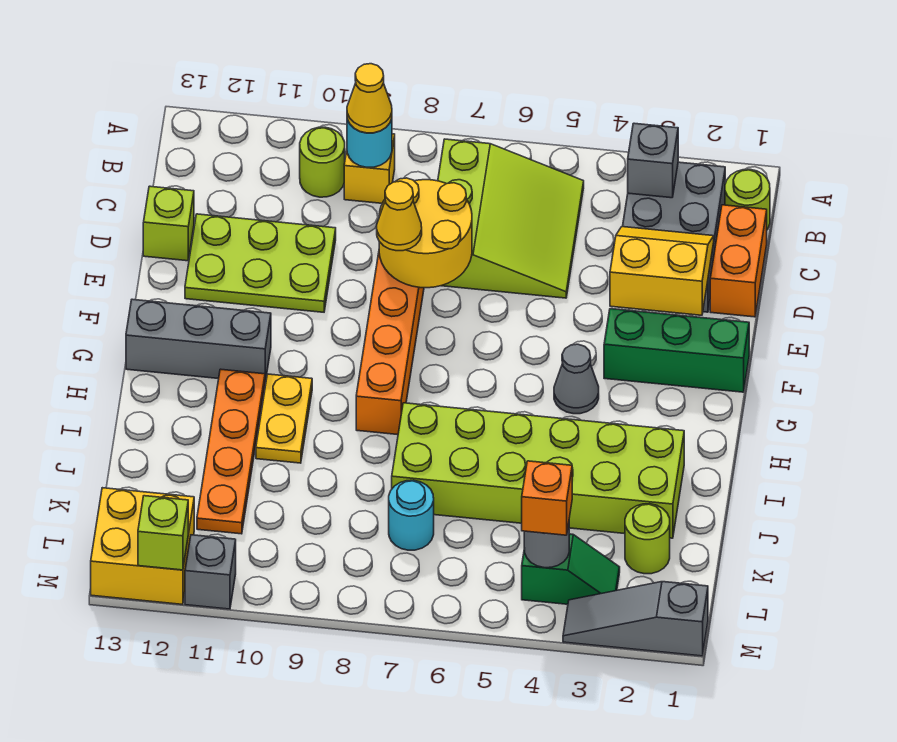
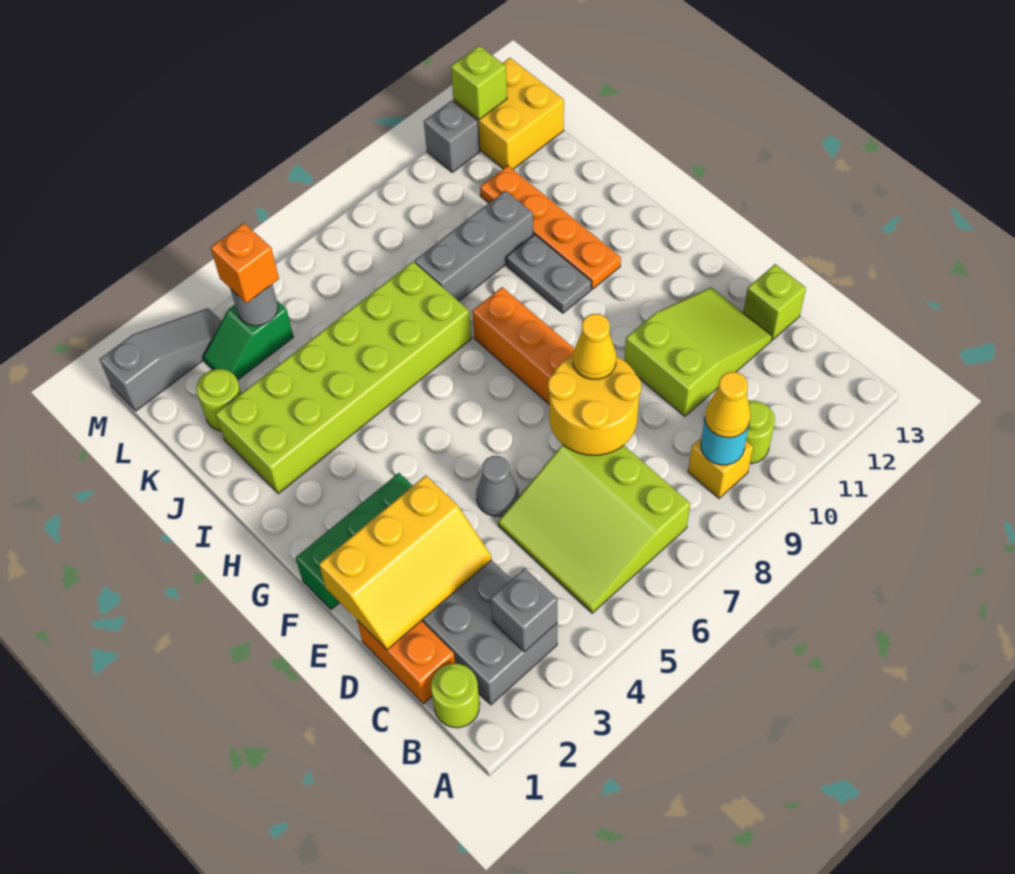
yellow slope D2:E3 level 2 top E -> yellow slope D1:E3 level 2 top E
lime plate D10:E12 level 1 -> lime slope D10:E12 level 1 top 10
grey cone G4 level 1 -> grey cone E5 level 1
grey brick G11:G13 level 1 -> grey brick J8:J10 level 1
yellow plate H10:I10 level 1 -> grey plate H10:I10 level 1
cyan round brick K7 level 1 -> none

